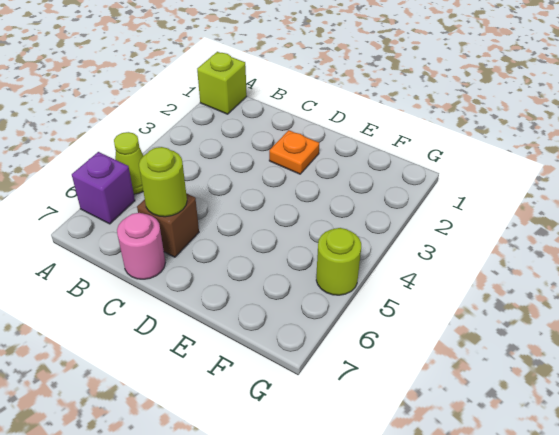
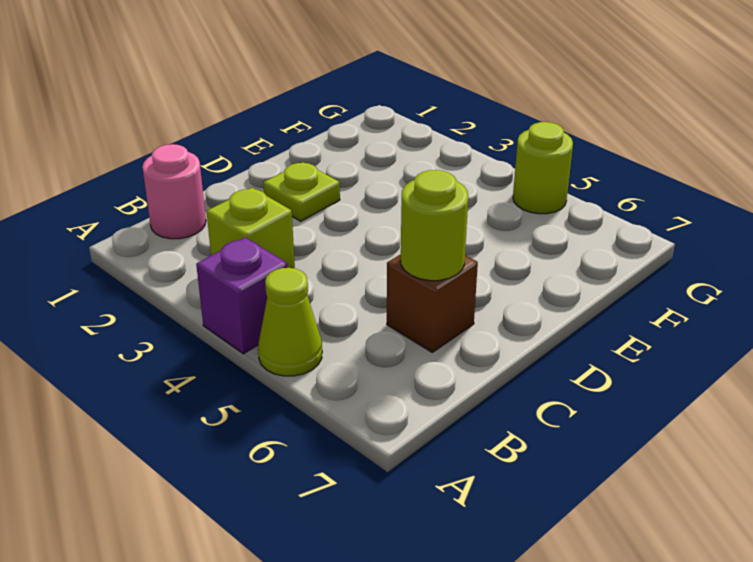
lime brick A1 level 1 -> lime brick B3 level 1
purple brick A6 level 1 -> purple brick A4 level 1
pink round brick C7 level 1 -> pink round brick B1 level 1
orange plate D2 level 1 -> lime plate D2 level 1

